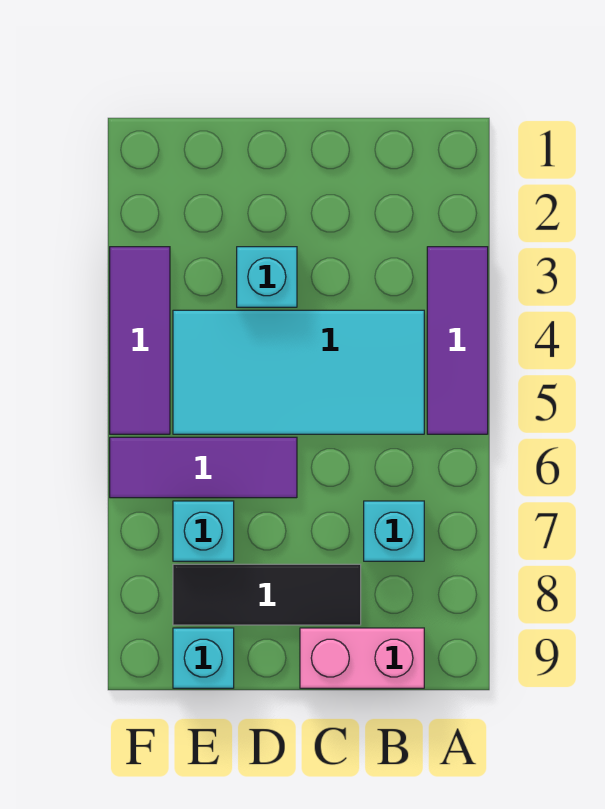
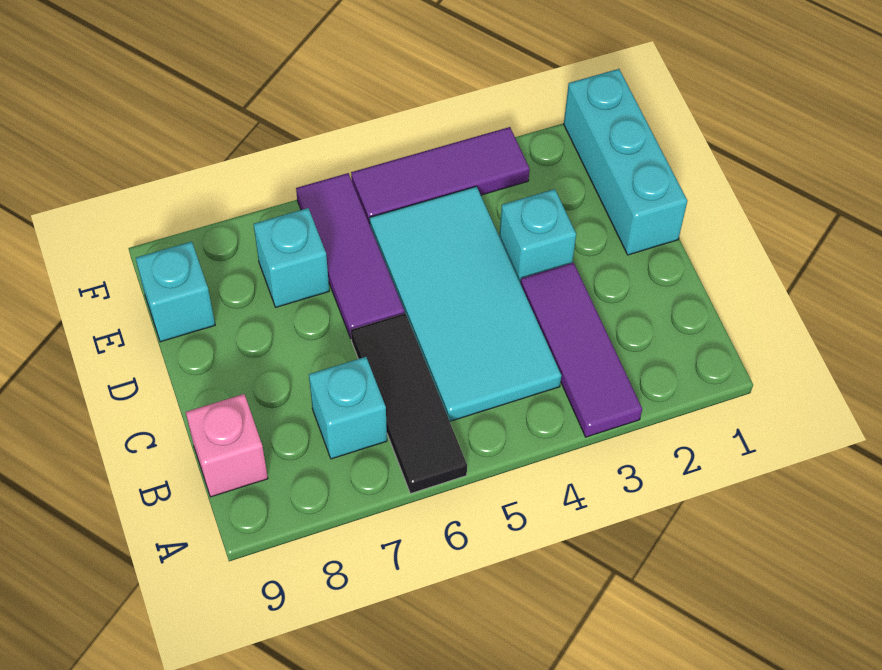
purple tile A3:A5 level 1 -> purple tile A3:C3 level 1
pink brick B9:C9 level 1 -> pink brick B9 level 1
black tile C8:E8 level 1 -> black tile A6:C6 level 1
none -> cyan brick D1:F1 level 1

